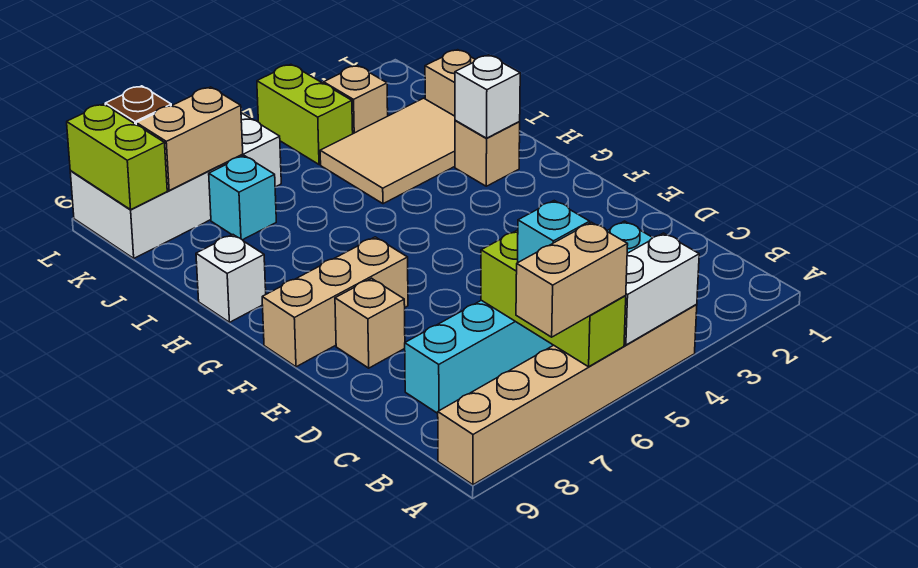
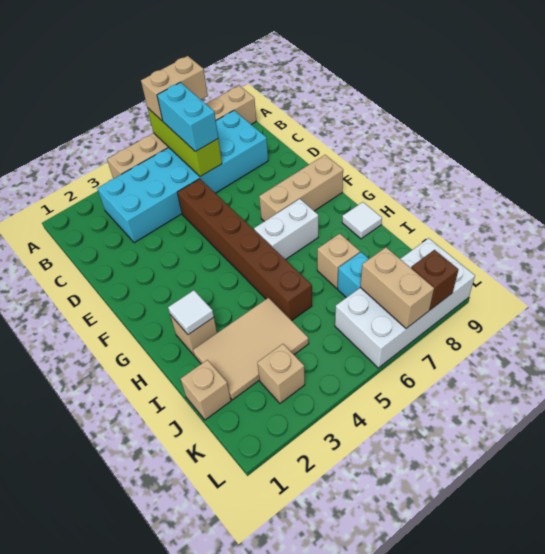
white brick A4:A5 level 2 -> white brick G6:G7 level 1
cyan brick B6 level 3 -> cyan brick B6:C6 level 3
cyan brick C3:C8 level 1 -> cyan brick B3:C8 level 1
none -> brown brick D5:I5 level 1
tan brick E8 level 1 -> tan brick I7 level 1
white brick H2 level 2 -> white tile H2 level 2
white brick H9 level 1 -> white tile H9 level 1
lime brick K4:L4 level 1 -> none
tan brick K7:K8 level 2 -> tan brick K7:L7 level 2
lime brick K9:L9 level 2 -> none

